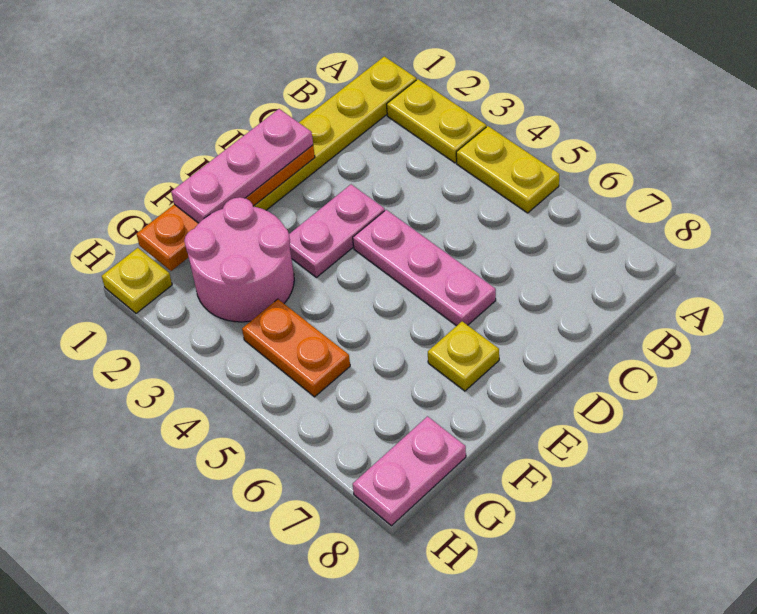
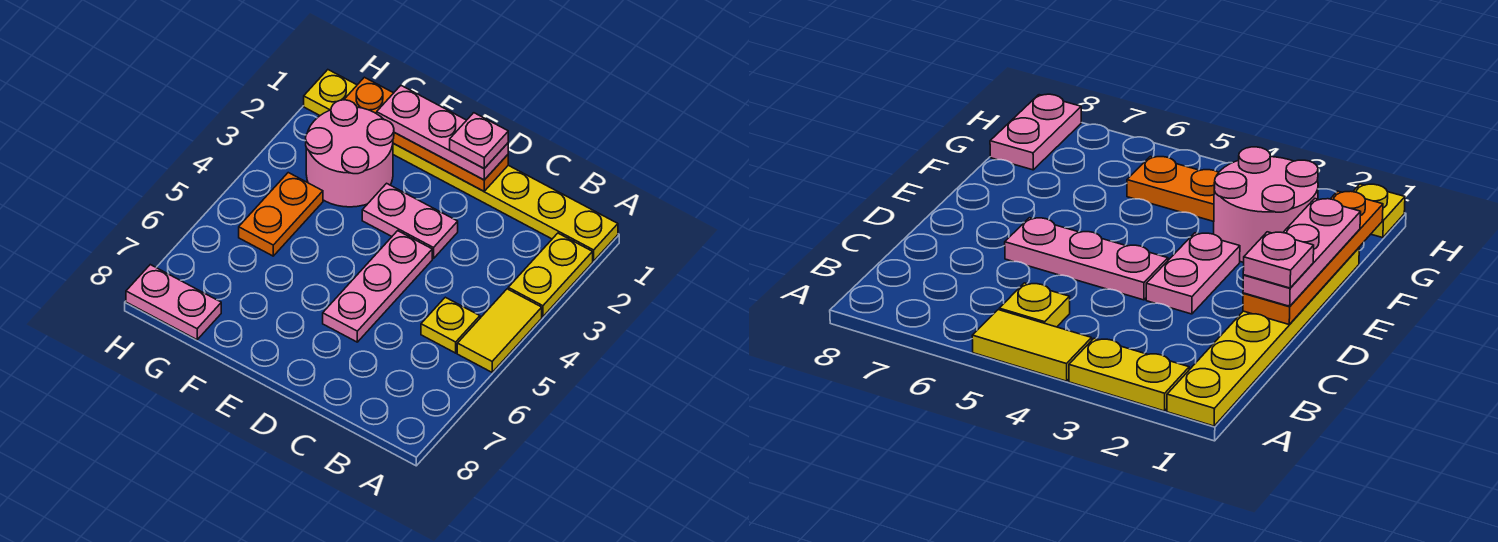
yellow plate A4:A5 level 1 -> yellow tile A4:A5 level 1
none -> pink plate D1 level 4
yellow plate E7 level 1 -> yellow plate B5 level 1

